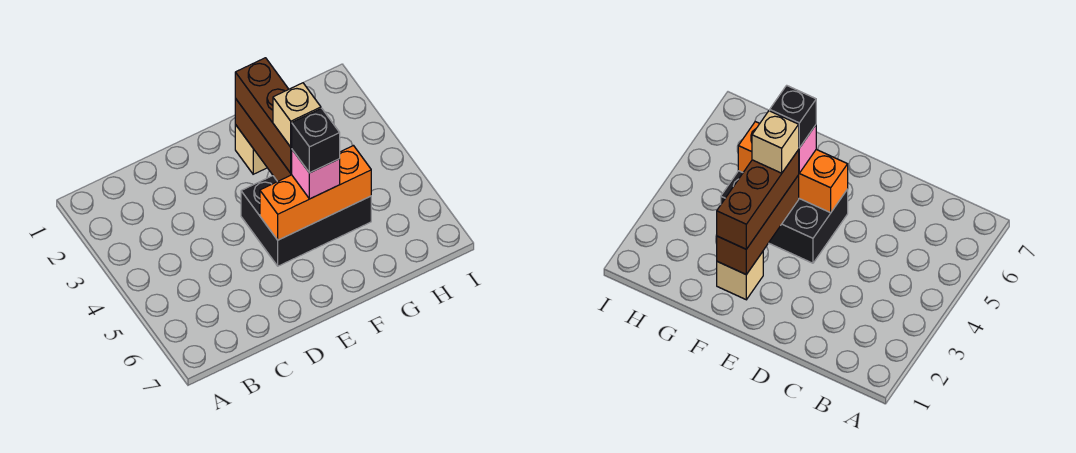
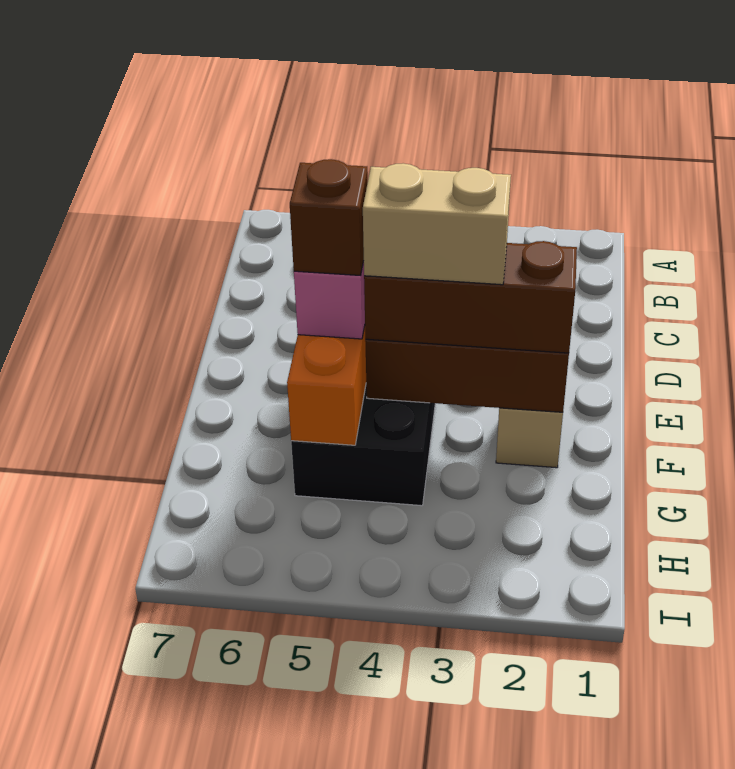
tan brick F4 level 4 -> tan brick F3:F4 level 4
black brick F5 level 4 -> brown brick F5 level 4

